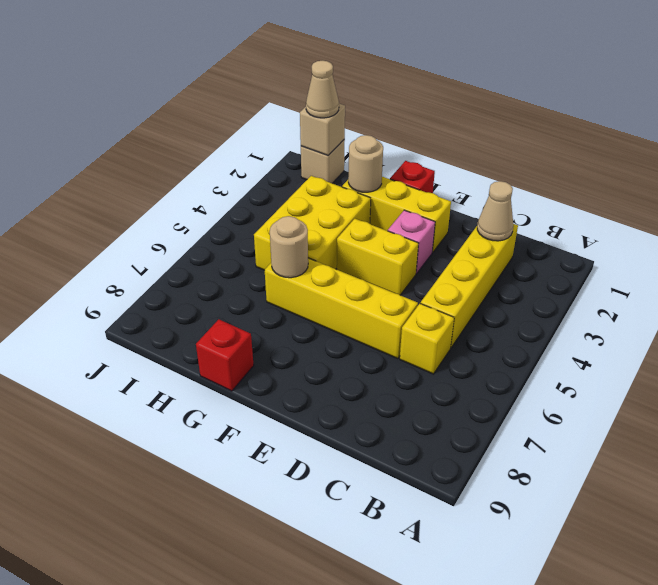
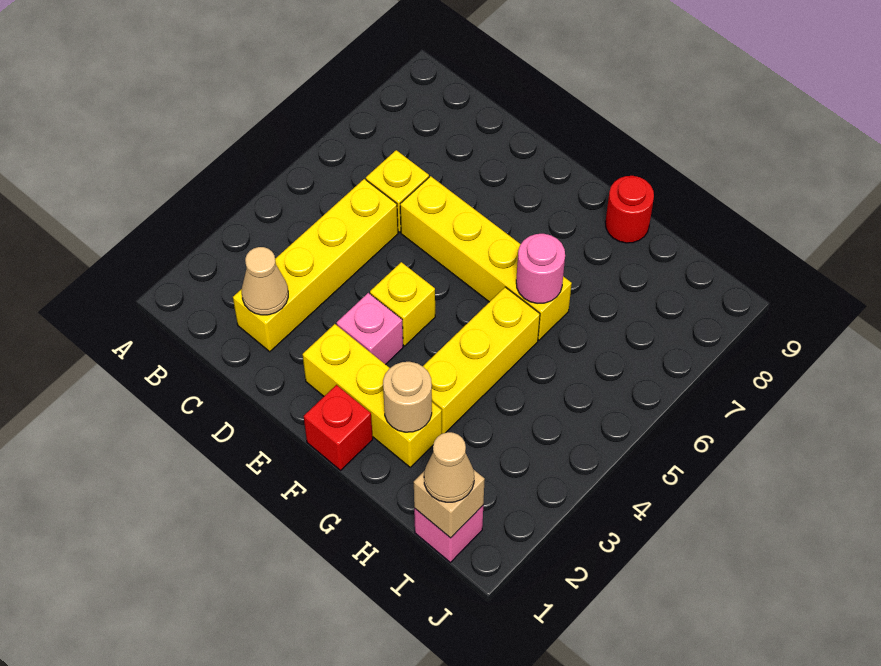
yellow brick E4:F4 level 1 -> yellow brick E4 level 1
yellow brick G3:H5 level 1 -> yellow brick G3:G5 level 1
tan round brick G6 level 2 -> pink round brick G6 level 2
red brick G9 level 1 -> red round brick G9 level 1
tan brick I1 level 1 -> pink brick I1 level 1

